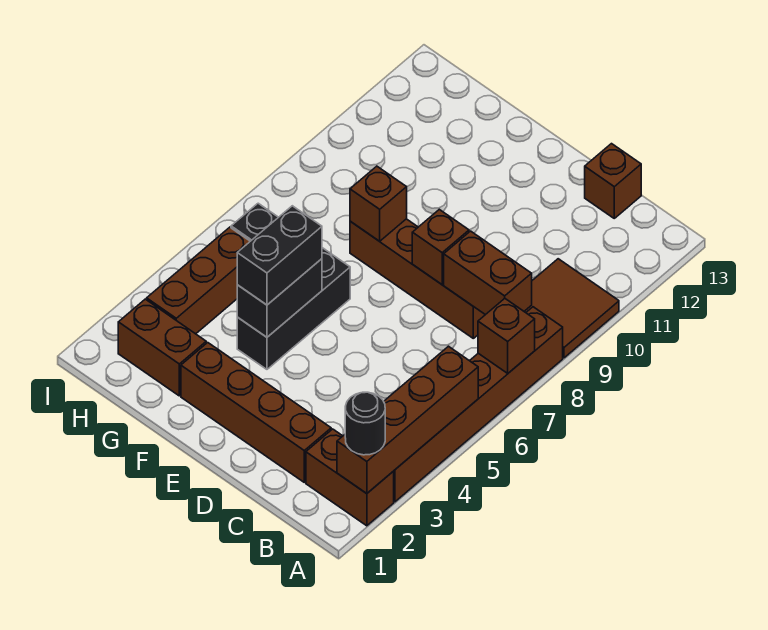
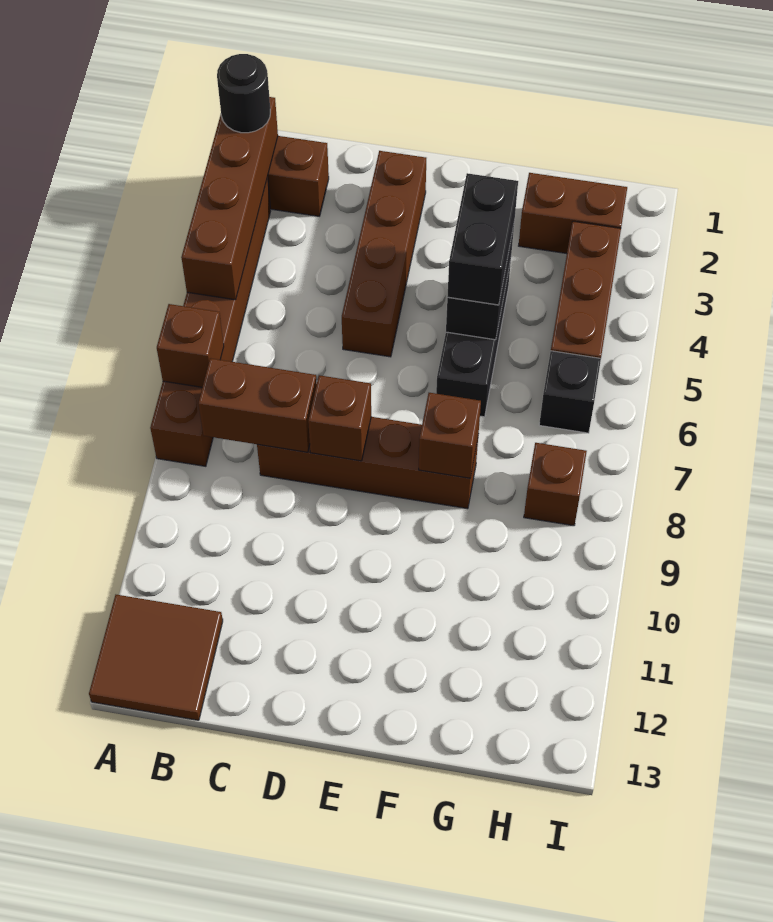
brown tile A9:B10 level 1 -> brown tile A12:B13 level 1
brown brick C2:F2 level 1 -> brown brick D2:D5 level 1
brown brick C13 level 1 -> brown brick H8 level 1

